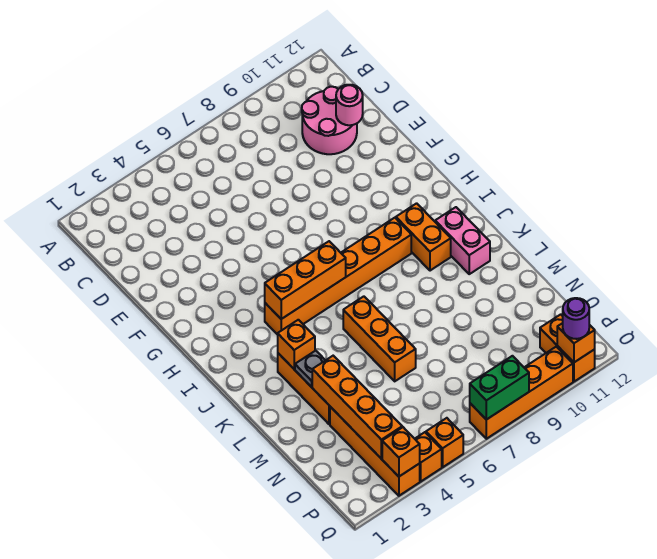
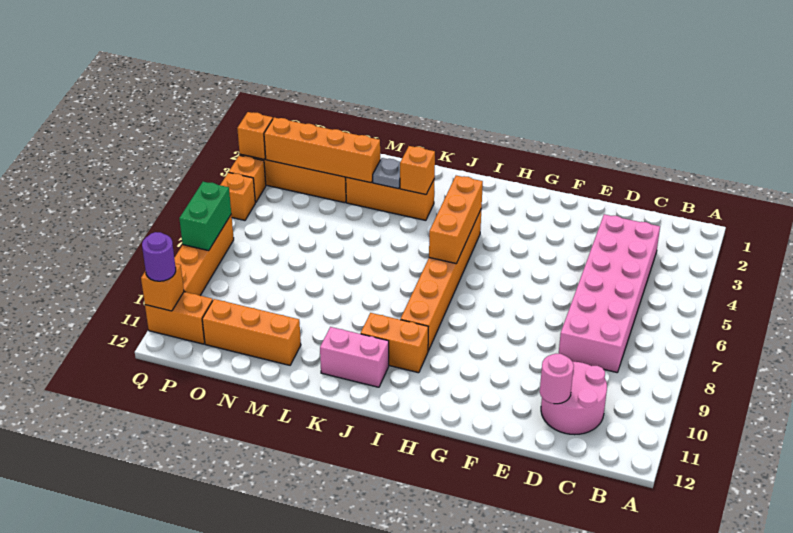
none -> pink brick C3:D8 level 1
orange brick K6:M6 level 1 -> orange brick M11:O11 level 1

